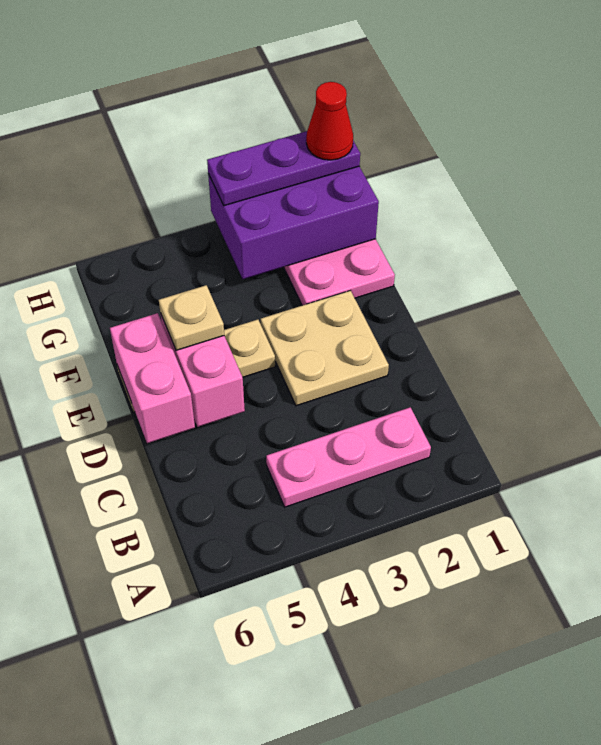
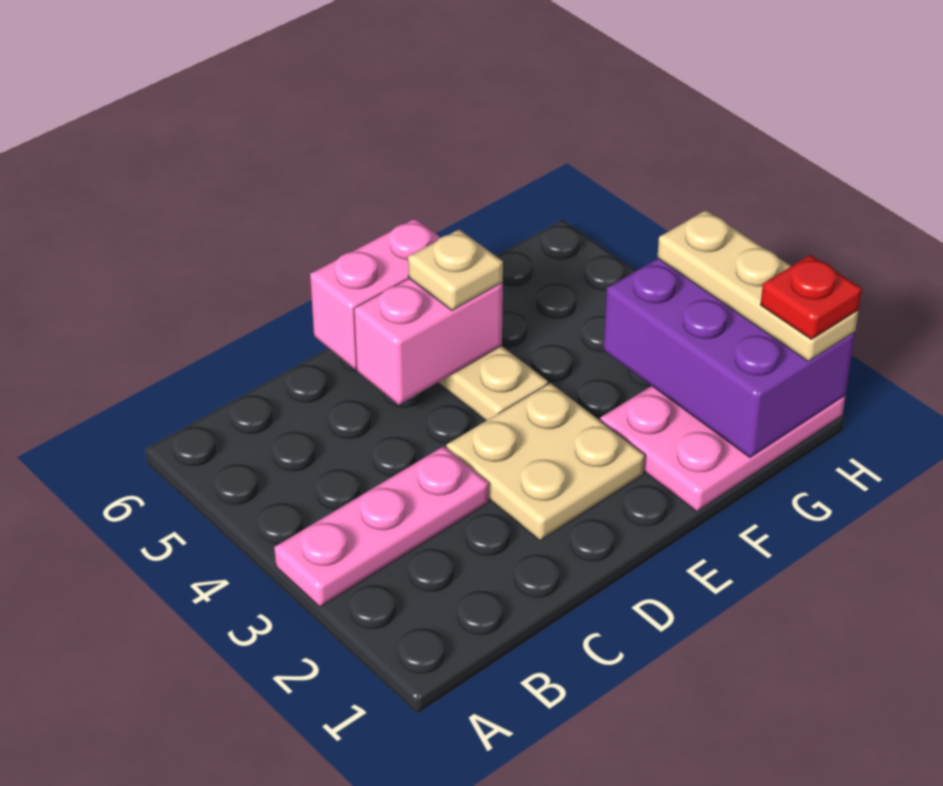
pink plate B2:B4 level 1 -> pink plate A3:C3 level 1
purple plate H1:H3 level 3 -> tan plate H1:H3 level 3
red cone H1 level 4 -> red plate H1 level 4

